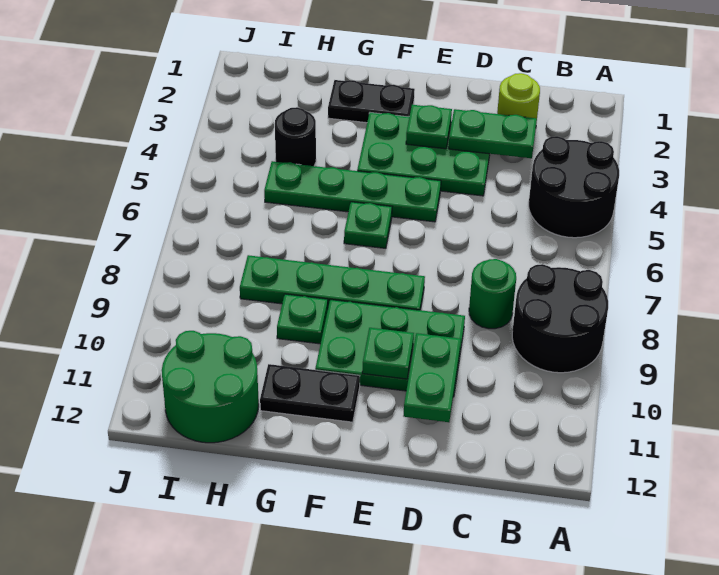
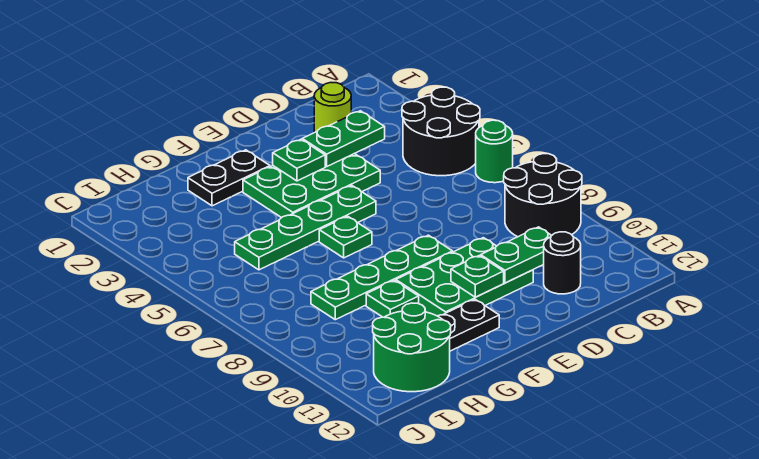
green round brick C8 level 1 -> green round brick A6 level 1
green plate D10:D11 level 2 -> green plate C10:D10 level 2
black round brick H4 level 1 -> black round brick C11 level 1

